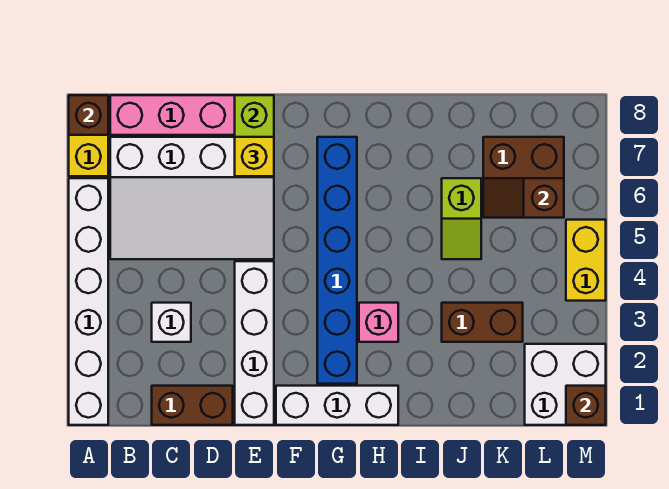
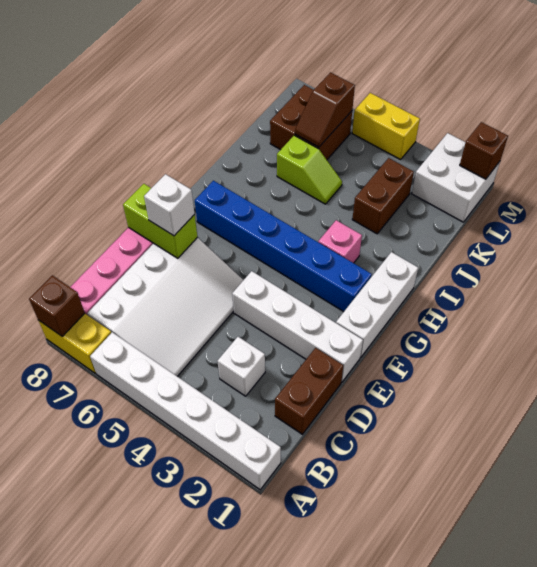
yellow brick E7 level 3 -> white brick E7 level 3

